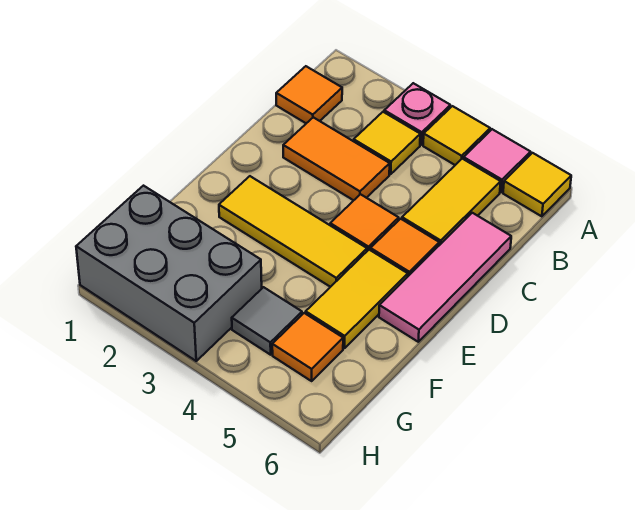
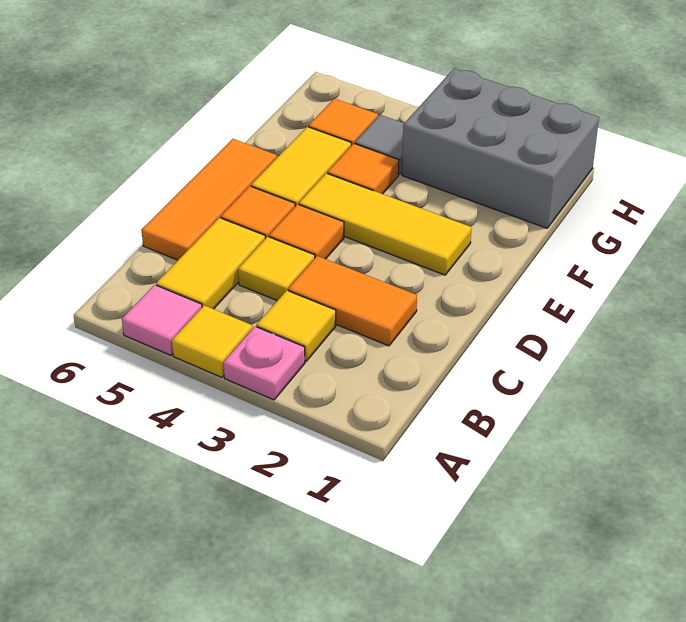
yellow tile A6 level 1 -> yellow tile C4 level 1
orange tile B1 level 1 -> orange tile F4 level 1
pink tile C6:E6 level 1 -> orange tile C6:E6 level 1

